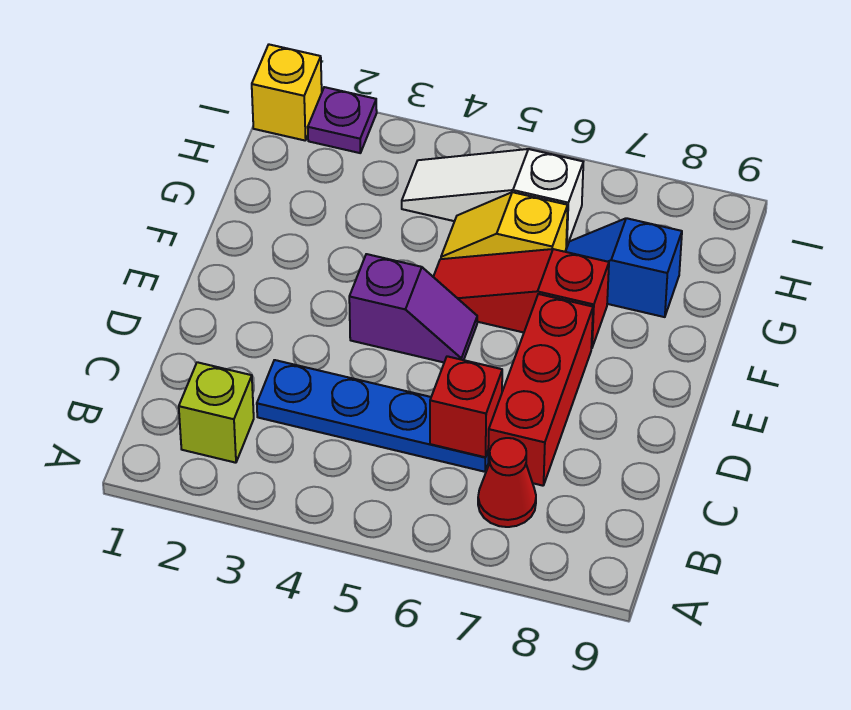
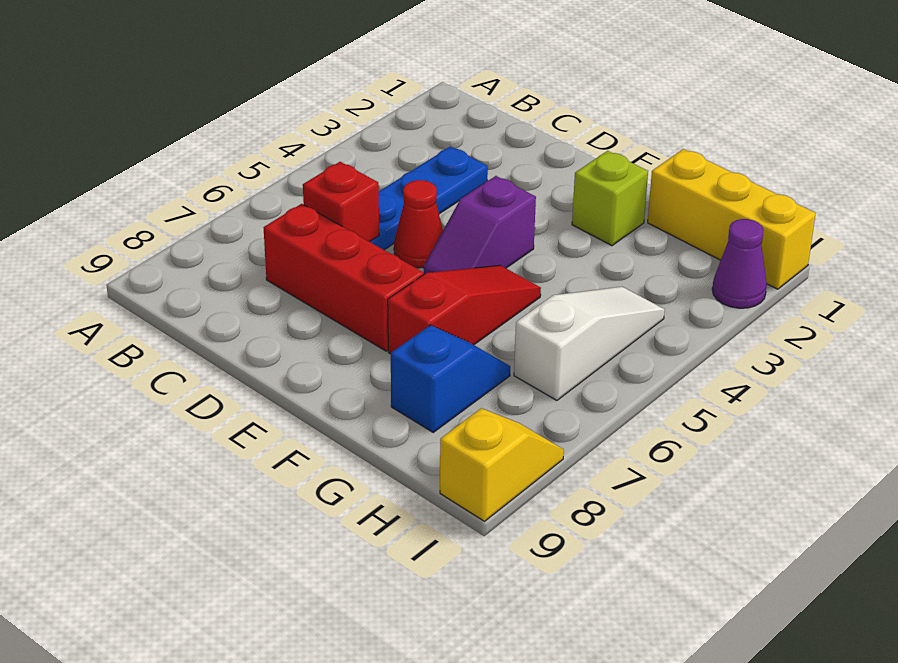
lime brick B2 level 1 -> lime brick F2 level 1
red cone B7 level 1 -> red cone D5 level 1
yellow slope G5:G6 level 1 top 6 -> yellow slope I8:I9 level 1 top 9
yellow brick I1 level 1 -> yellow brick G1:I1 level 1
purple plate I2 level 1 -> purple cone I2 level 1

